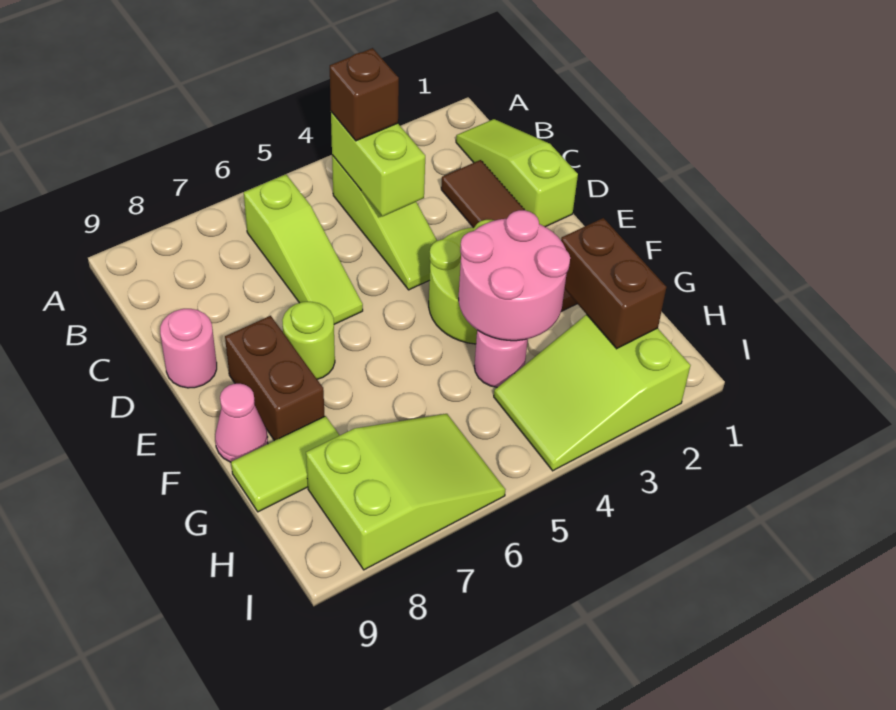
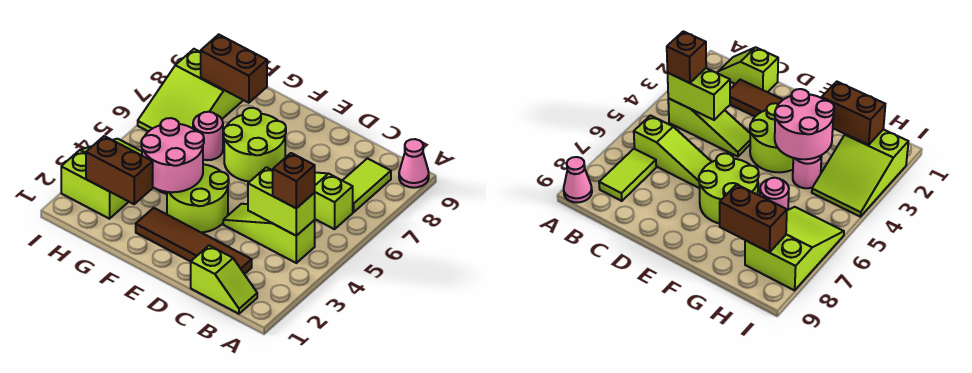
lime slope B1:D1 level 1 top D -> lime slope B1:C1 level 1 top C
pink round brick D9 level 1 -> pink round brick G6 level 1
lime round brick E7 level 1 -> lime round brick E6:F7 level 1
brown brick E8:F8 level 1 -> brown brick G8:H8 level 2
pink cone F9 level 1 -> pink cone A9 level 1
lime tile G8:G9 level 1 -> lime tile B7:B8 level 1

